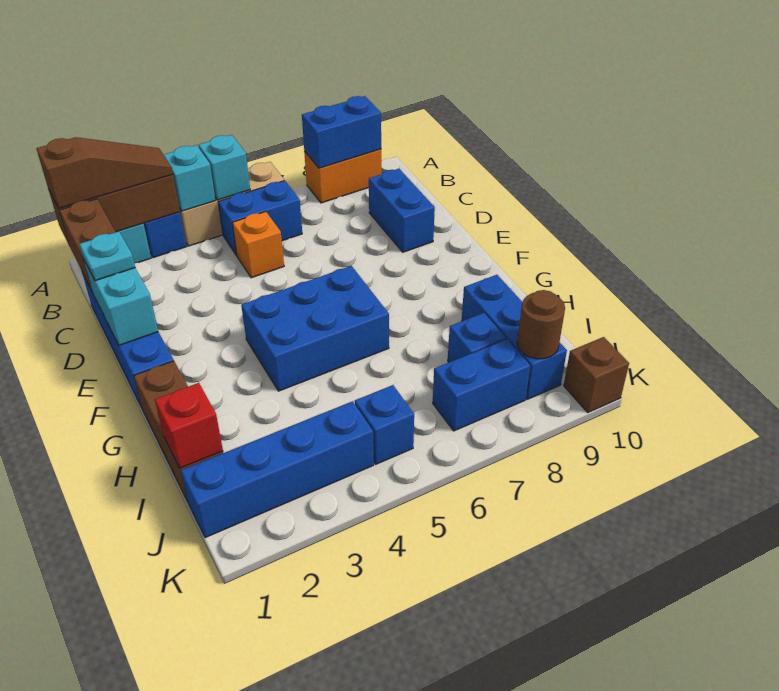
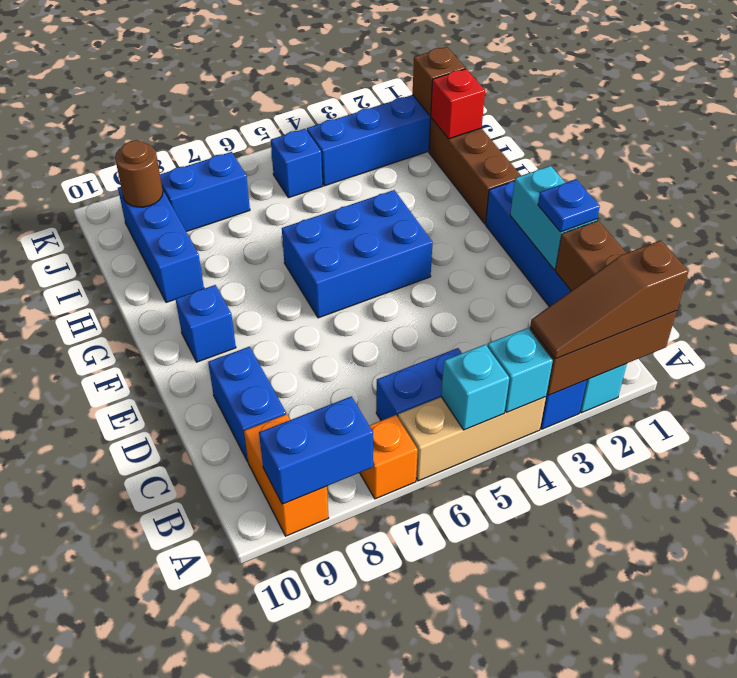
orange brick A8:A9 level 1 -> orange brick A9:B9 level 1
orange brick C5 level 1 -> orange brick A7 level 1
cyan plate D1 level 3 -> blue plate D1 level 3
blue brick I8 level 1 -> blue brick F9 level 1
brown brick K10 level 1 -> brown brick J1 level 2

